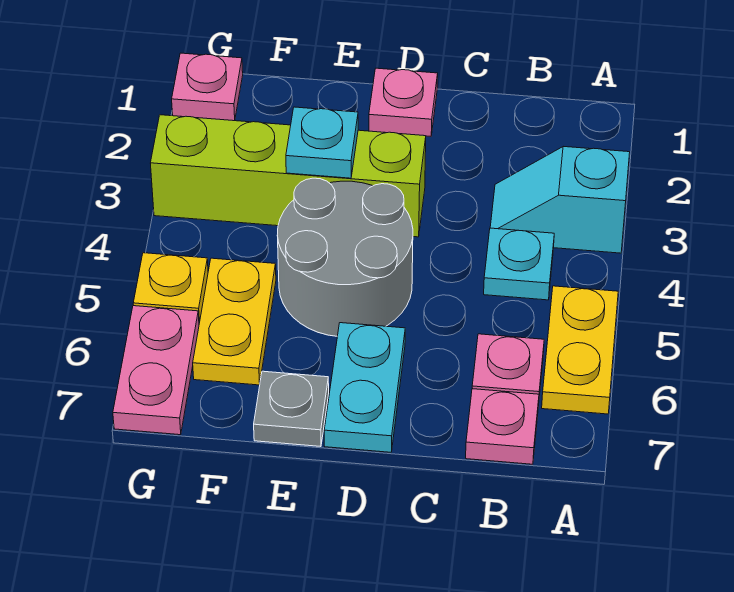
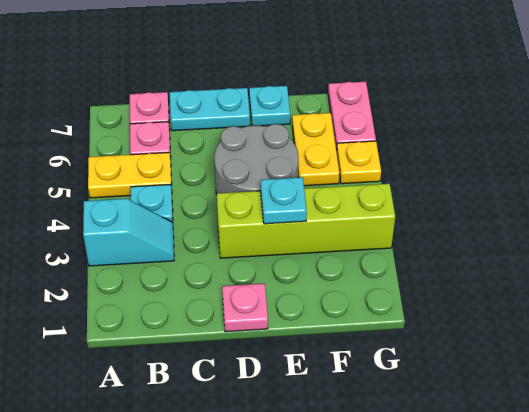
yellow plate A5:A6 level 1 -> yellow plate A5:B5 level 1
cyan plate D6:D7 level 1 -> cyan plate C7:D7 level 1
grey plate E7 level 1 -> cyan plate E7 level 1
pink plate G1 level 1 -> none

